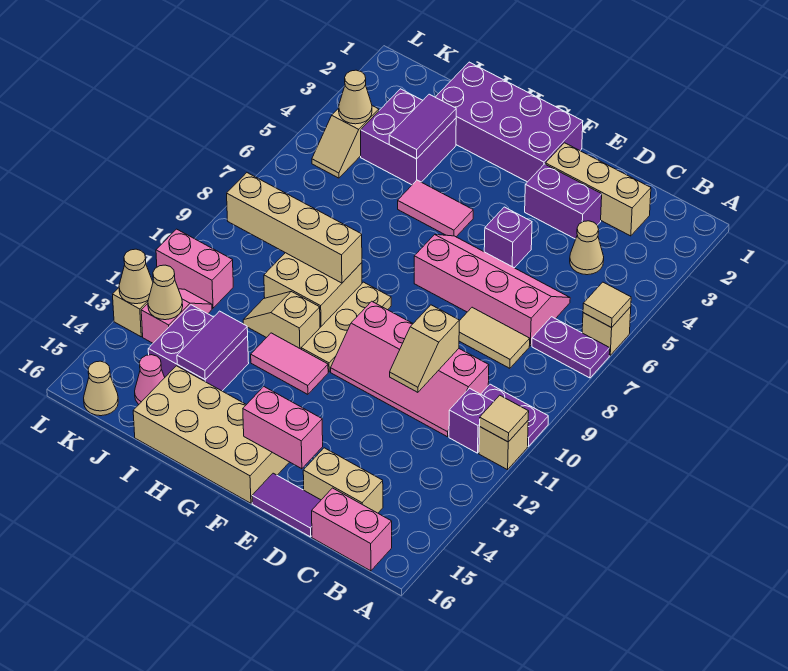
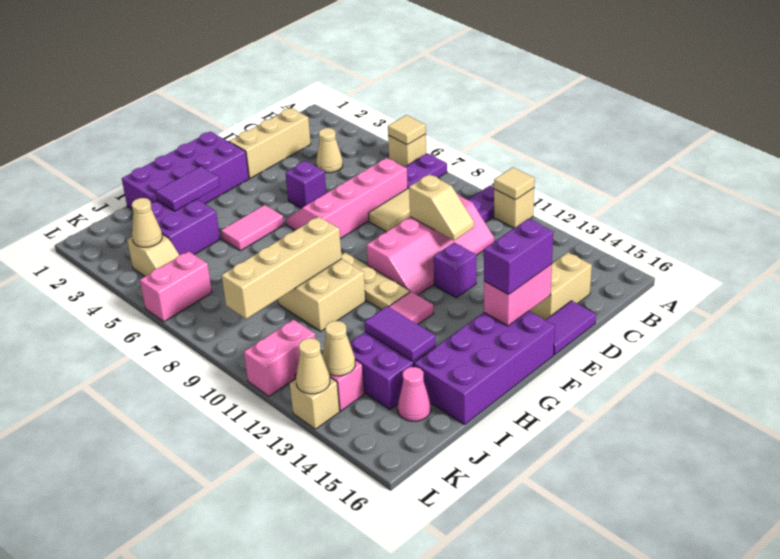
purple brick B11 level 1 -> purple brick E12 level 1
pink brick B16:C16 level 1 -> pink brick K6:L6 level 1
purple brick D3:E3 level 1 -> purple brick E15:F15 level 3
tan brick F15:I16 level 1 -> purple brick F15:I16 level 1
tan slope H11:I11 level 1 top H -> none
purple tile I3:I4 level 2 -> purple tile H3:I3 level 2
tan cone K16 level 1 -> none

